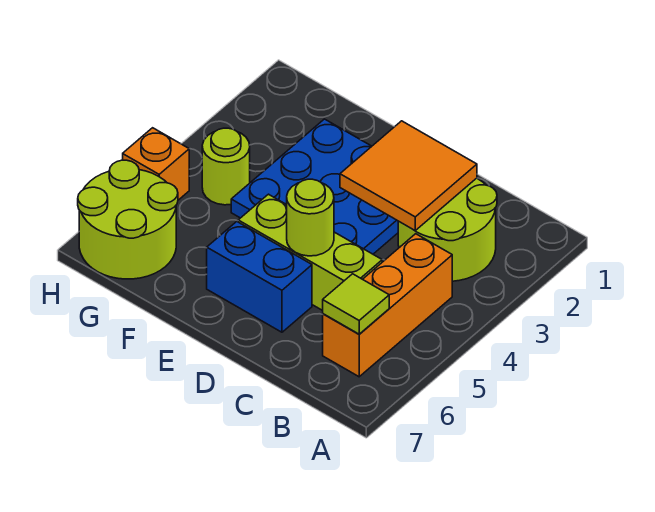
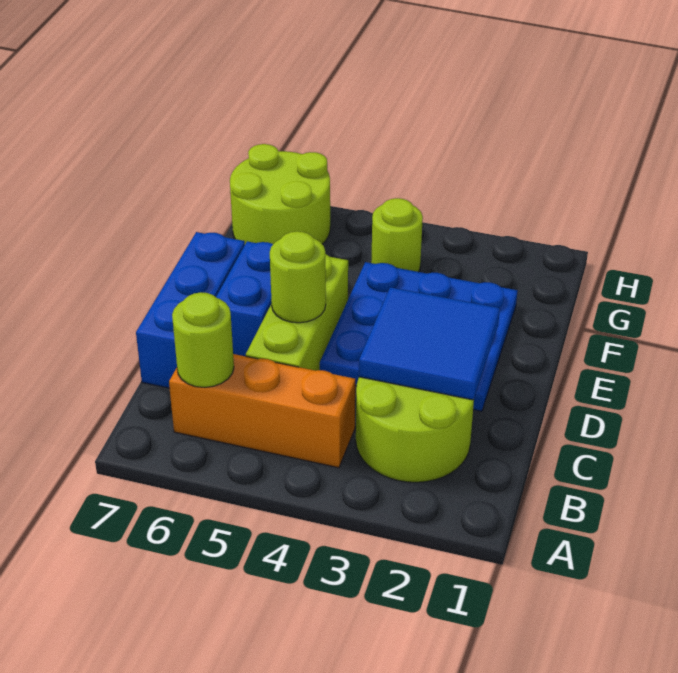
lime tile B6 level 2 -> lime round brick B6 level 2
orange tile C2:D3 level 2 -> blue tile C2:D3 level 2
none -> blue brick C7:E7 level 1
orange brick H5 level 1 -> none

